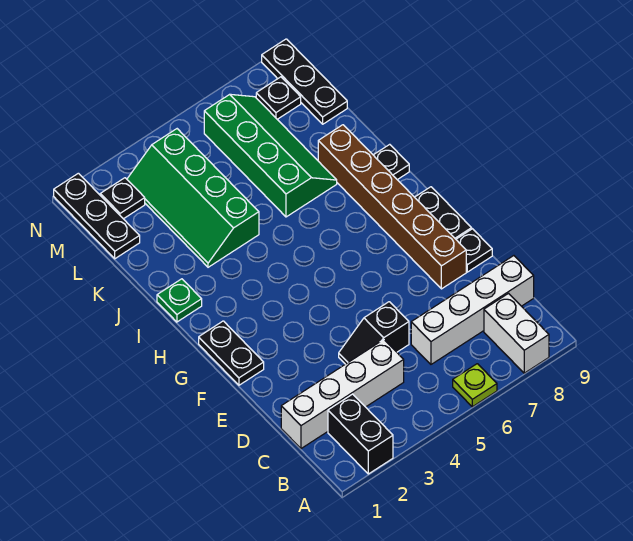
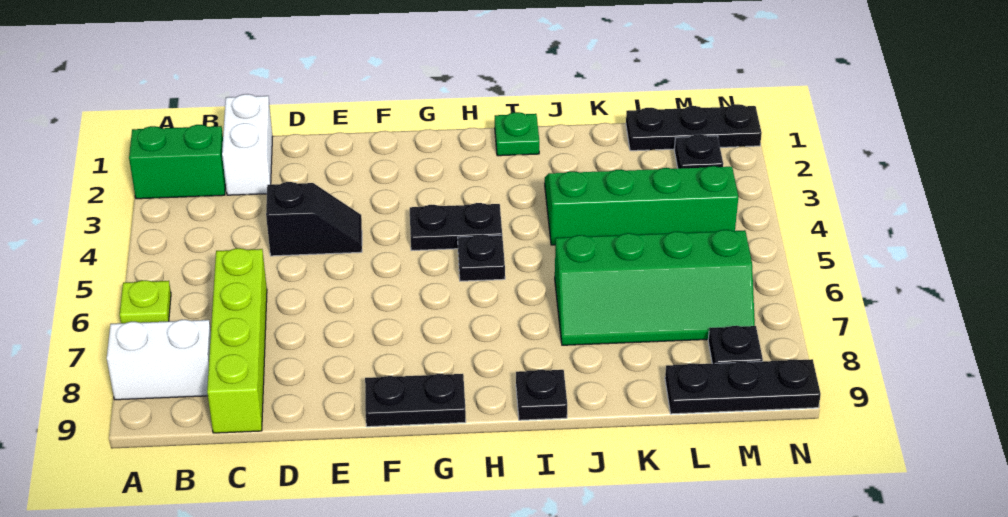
black brick A2:B2 level 1 -> green brick A2:B2 level 1
white brick C1:C4 level 1 -> white brick C1:C2 level 1
white brick C6:C9 level 1 -> lime brick C6:C9 level 1
black slope D4:D5 level 1 top 5 -> black slope D4:E4 level 1 top D
brown brick E8:J8 level 1 -> none
black plate E9 level 1 -> black plate H5 level 1
black plate F1:G1 level 1 -> black plate G4:H4 level 1

